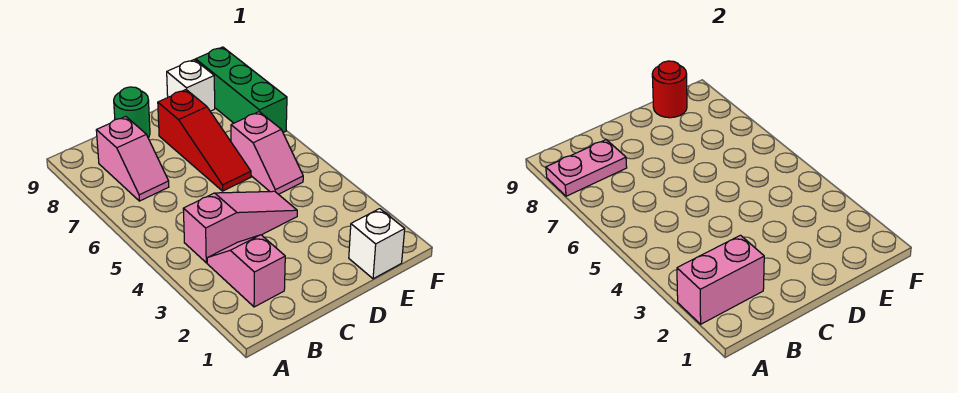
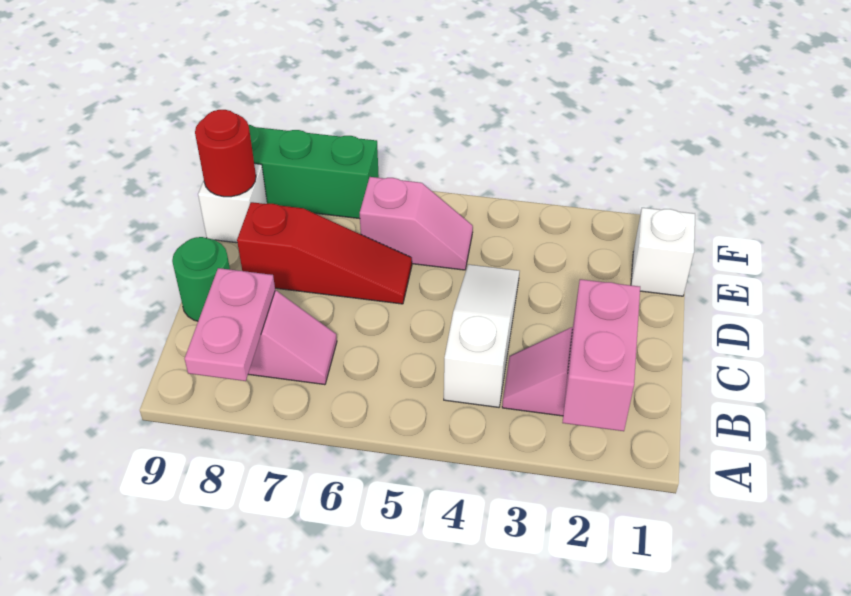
pink slope B4:D4 level 1 top B -> white slope B4:D4 level 1 top B

